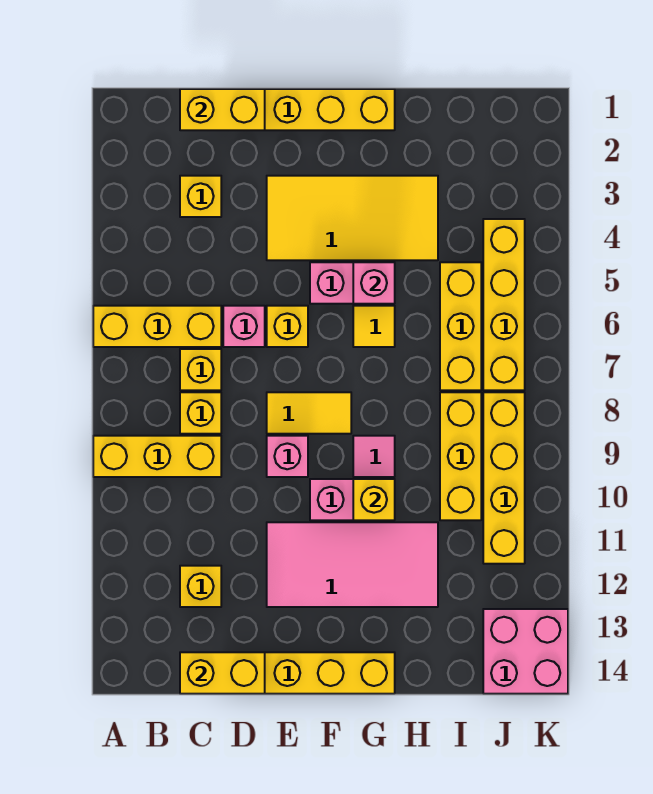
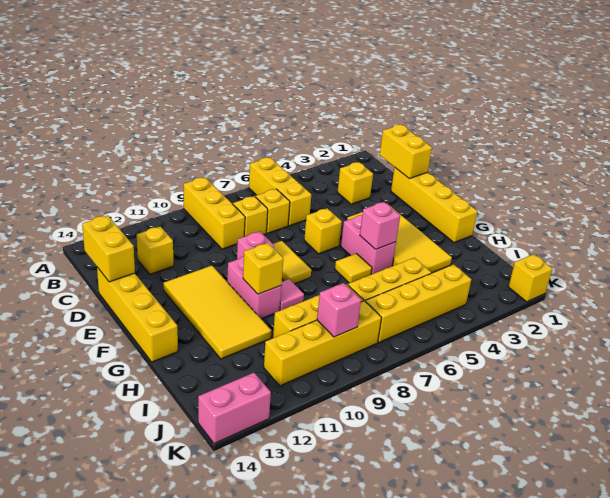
pink brick D6 level 1 -> pink brick J9 level 2
pink tile E11:H12 level 1 -> yellow tile E11:H12 level 1
pink brick J13:K14 level 1 -> pink brick K13:K14 level 1
none -> yellow brick K1 level 1

